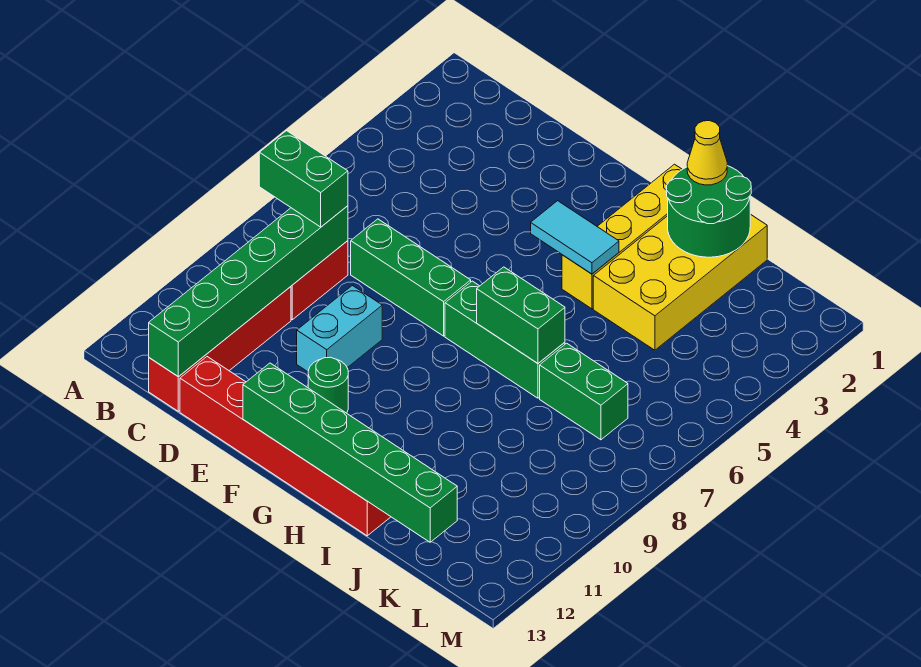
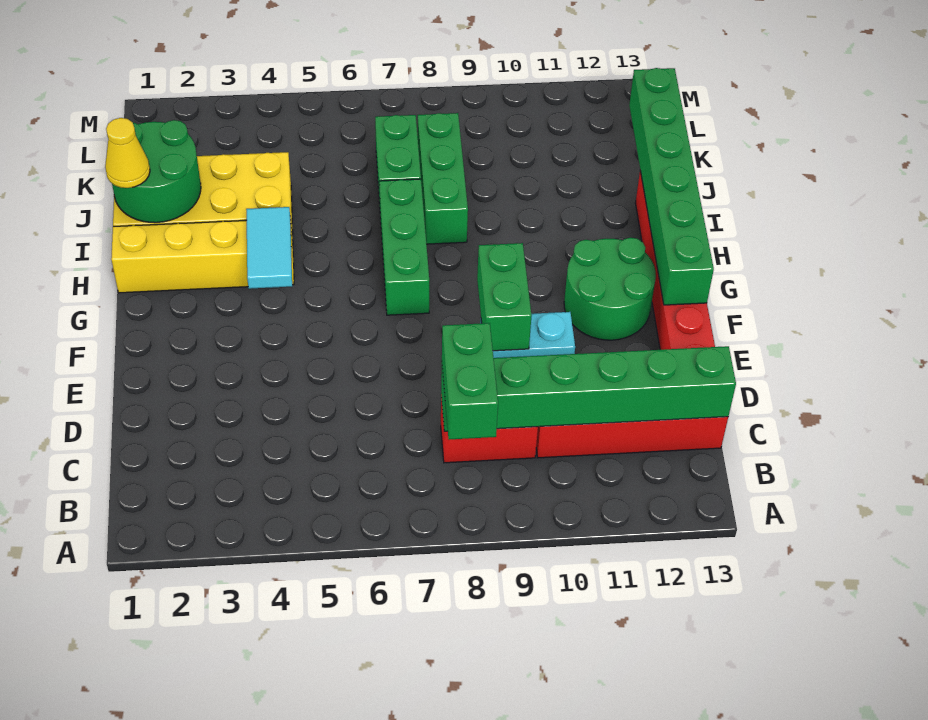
green brick D7:F7 level 1 -> green brick I8:K8 level 1
green round brick F11 level 1 -> green round brick F11:G12 level 1
green brick H7:I7 level 2 -> green brick E9:F9 level 2

